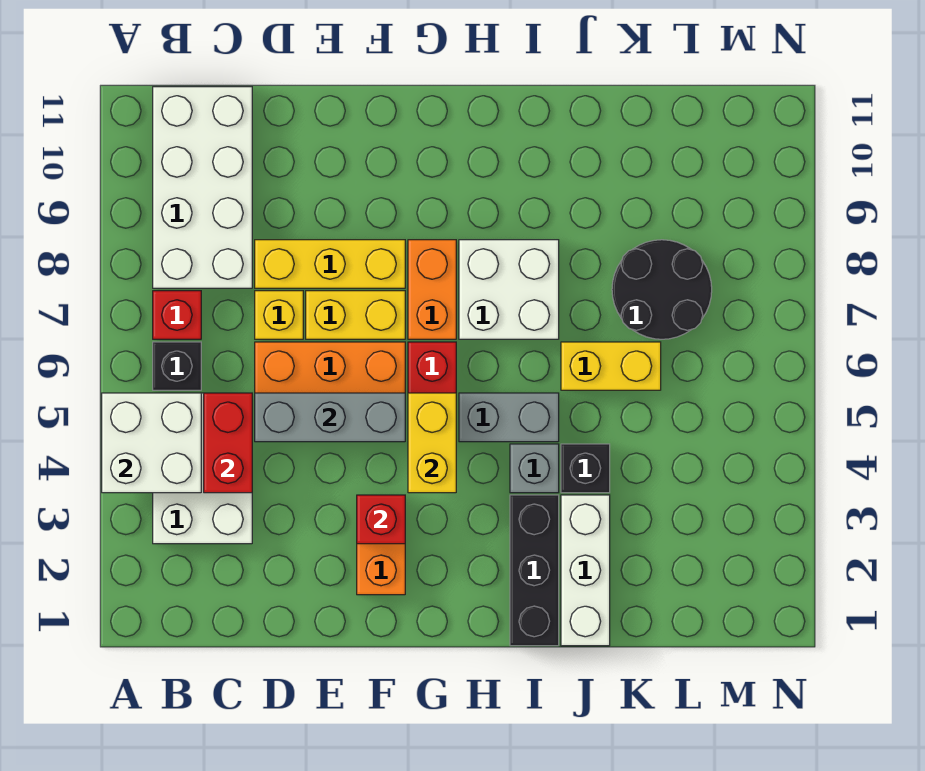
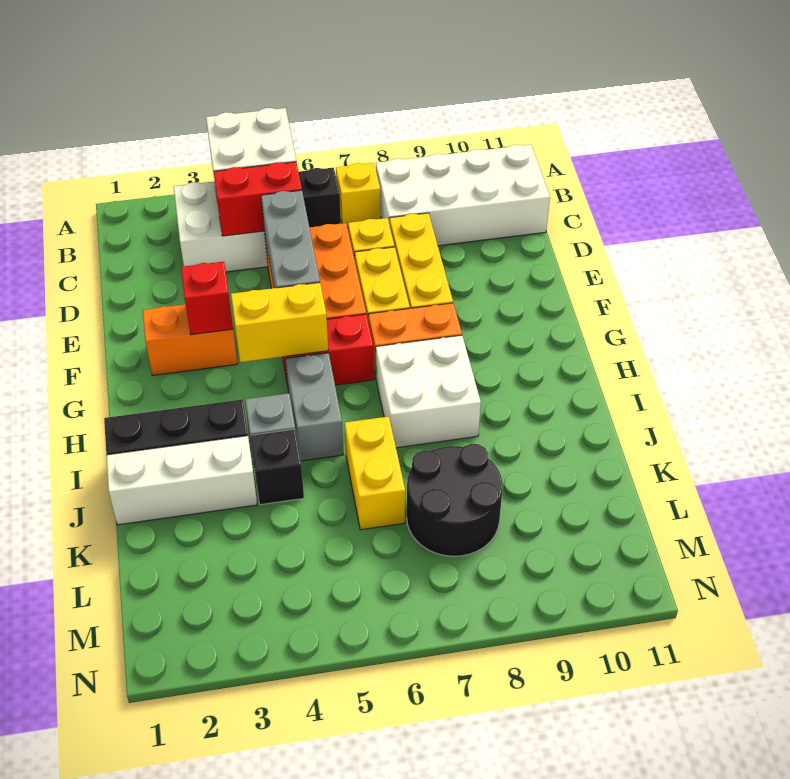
red brick B7 level 1 -> yellow brick B7 level 1

